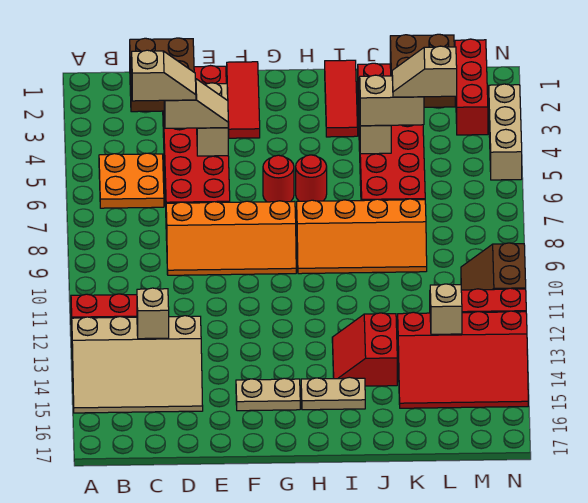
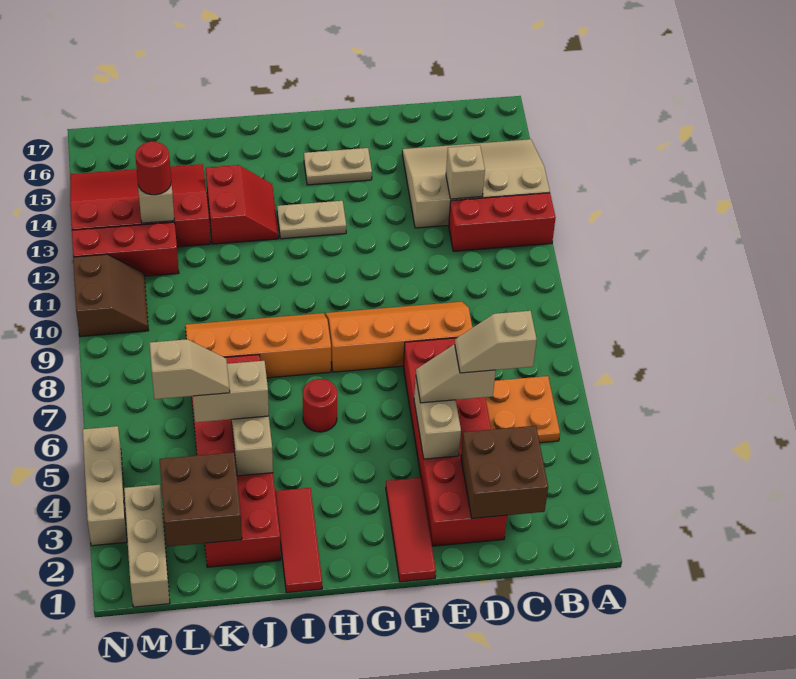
red round brick G6 level 1 -> red round brick L13 level 3
tan plate H15:I15 level 1 -> tan plate G13:H13 level 1
red brick M1:M3 level 1 -> tan brick M1:M3 level 1

